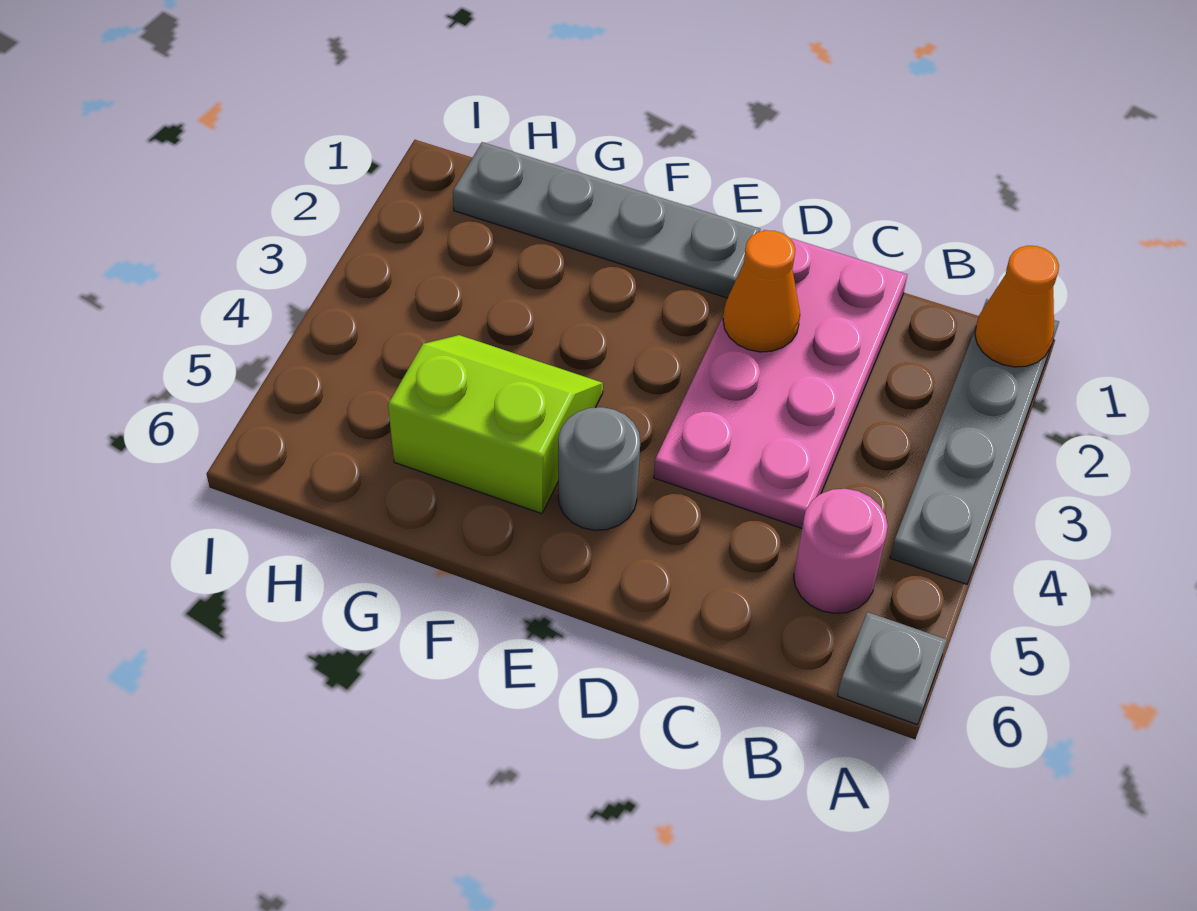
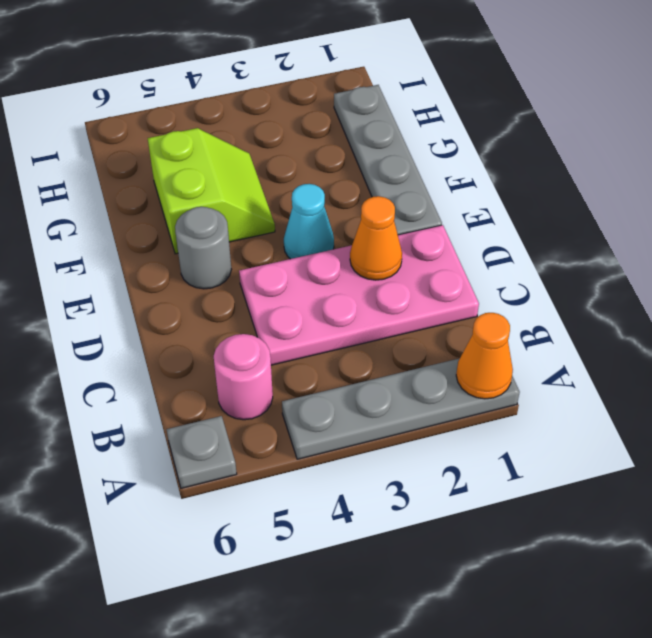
none -> cyan cone E3 level 1

